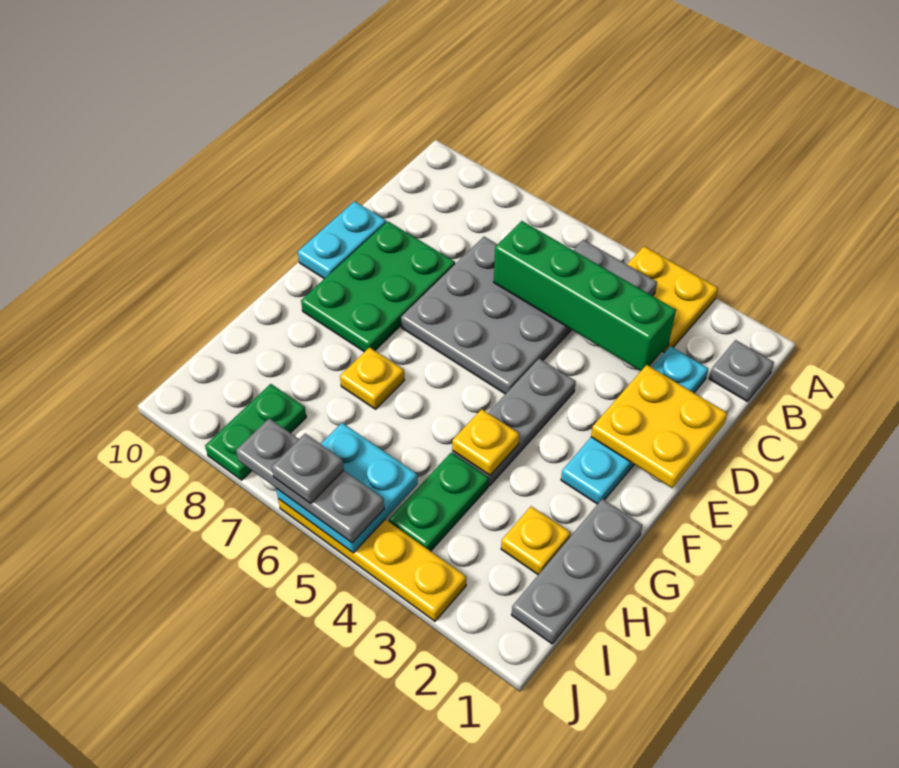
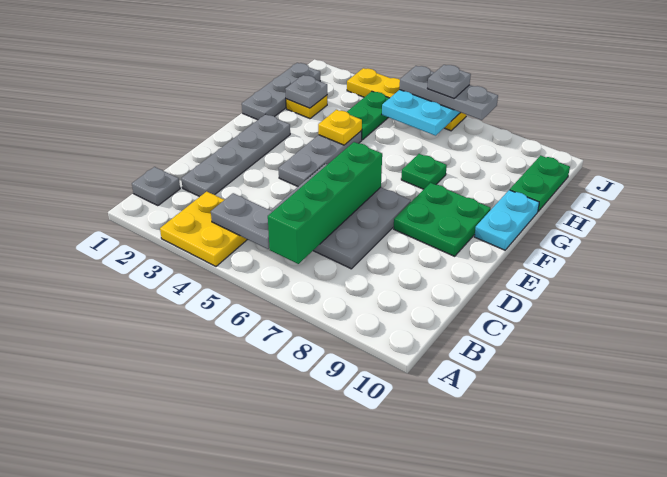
cyan plate C2:F2 level 1 -> grey plate C2:F2 level 1
green brick C3:C6 level 2 -> green brick B6:E6 level 2
yellow plate D1:E2 level 2 -> none
green plate D8:F9 level 1 -> green plate E8:F9 level 1
cyan plate D10:E10 level 1 -> cyan plate F10:G10 level 1
yellow plate G7 level 1 -> green plate G7 level 1
none -> grey plate H2 level 2
green plate I8:J8 level 1 -> green plate H10:I10 level 1

